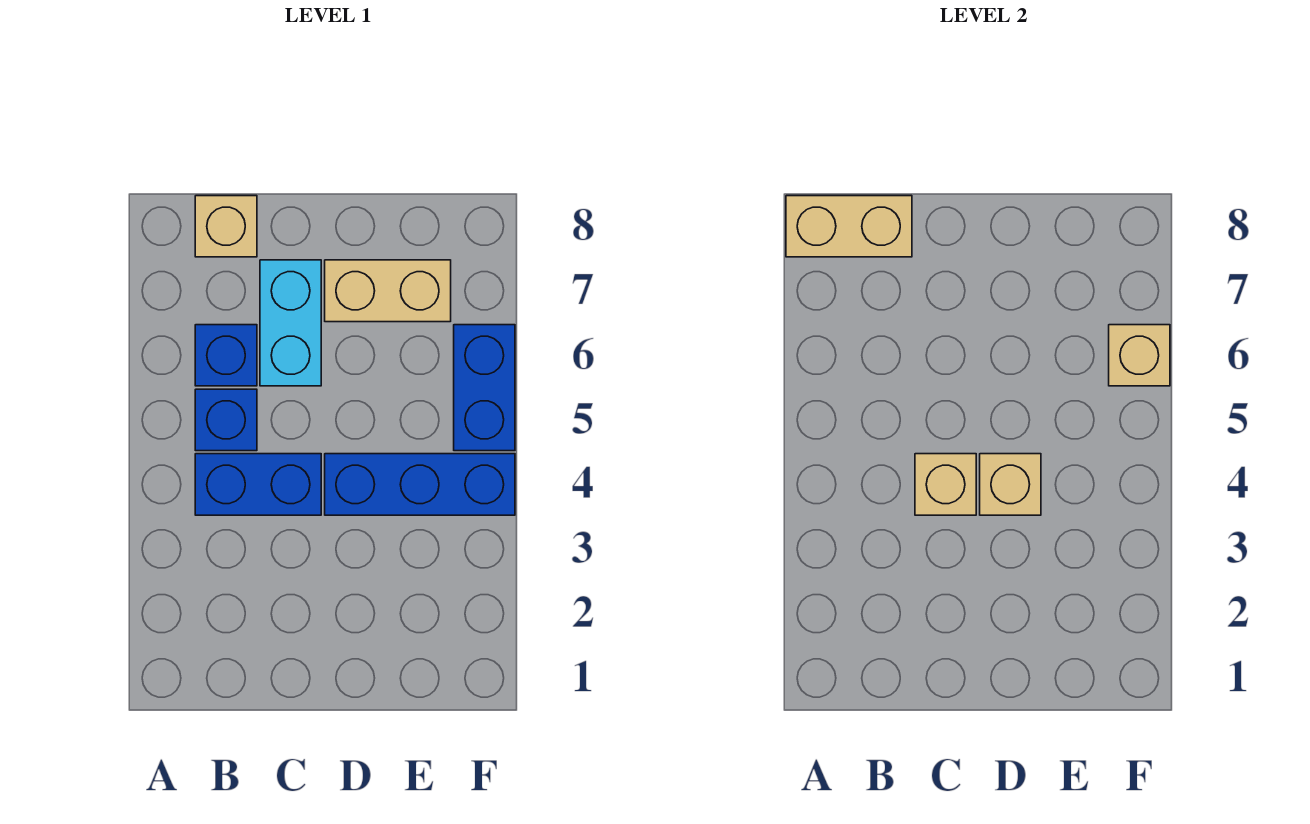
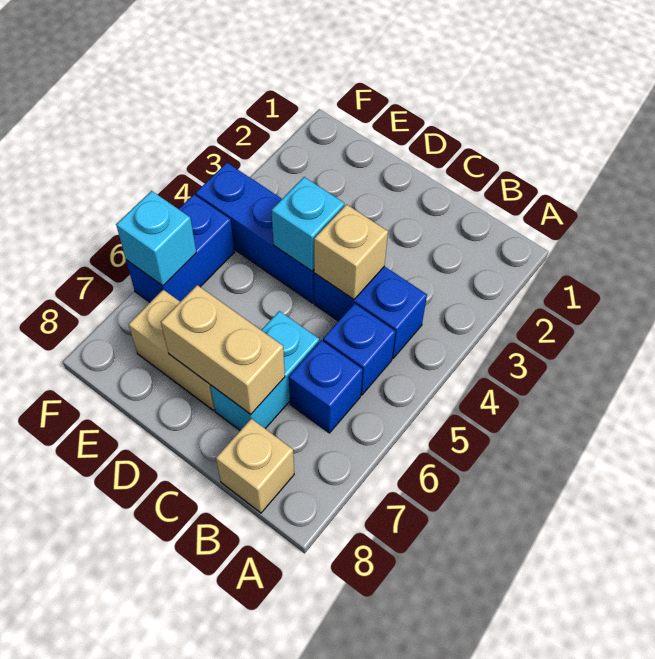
tan brick A8:B8 level 2 -> tan brick C7:D7 level 2
tan brick D4 level 2 -> cyan brick D4 level 2
tan brick F6 level 2 -> cyan brick F6 level 2

